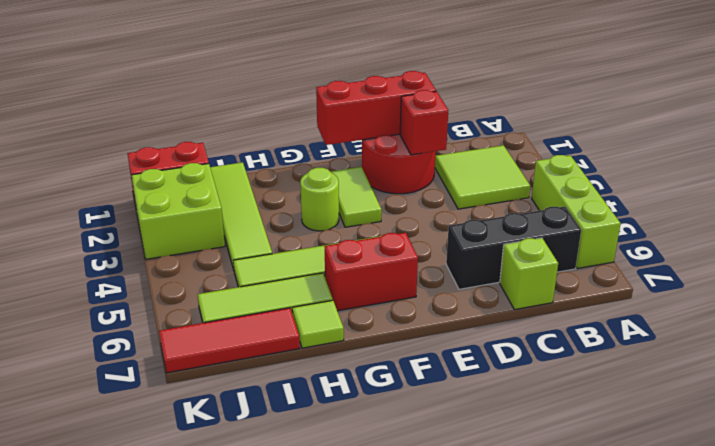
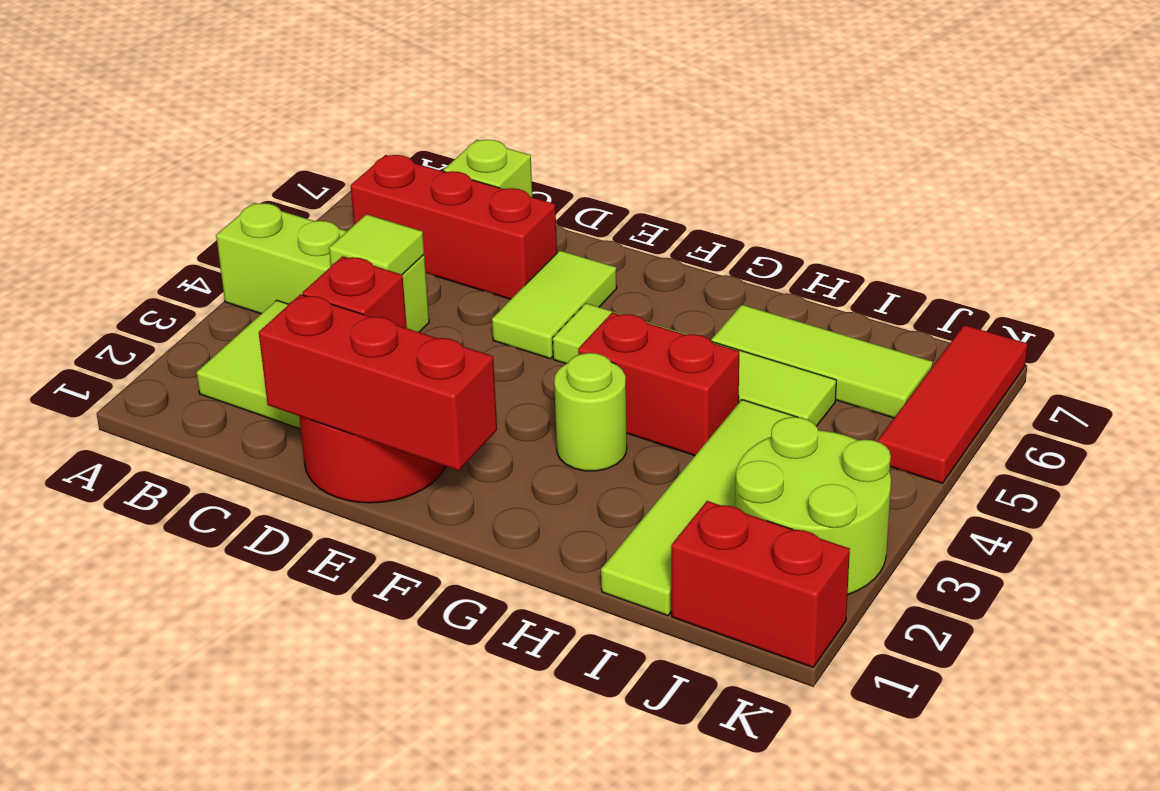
lime brick A4:A6 level 1 -> lime brick A4:C4 level 1
black brick B6:D6 level 1 -> red brick B6:D6 level 1
lime tile F2:F3 level 1 -> lime tile E5:E6 level 1
red brick F6:G6 level 1 -> red brick G4:H4 level 1
lime tile H7 level 1 -> lime tile C4 level 2
red tile I7:K7 level 1 -> red tile K5:K7 level 1
lime brick J2:K3 level 1 -> lime round brick J2:K3 level 1

